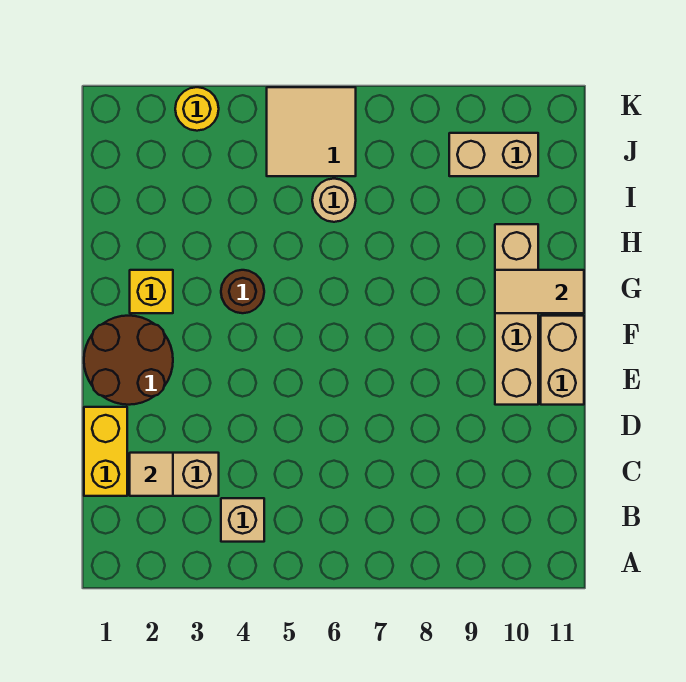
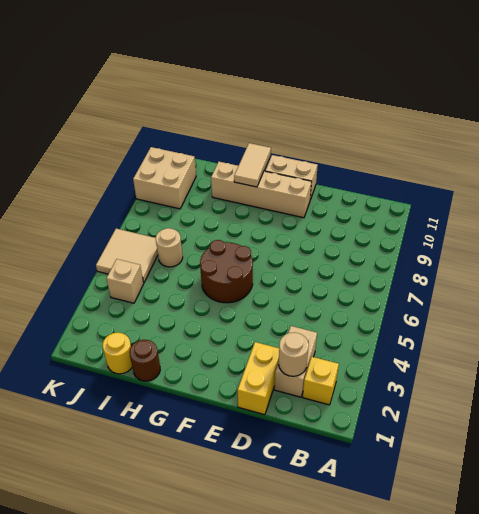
tan brick B4 level 1 -> tan brick J4 level 1
yellow brick C1:D1 level 1 -> yellow brick D1:D2 level 1
tan tile C2 level 2 -> tan round brick C2 level 2
brown round brick E1:F2 level 1 -> brown round brick F5:G6 level 1
yellow brick G2 level 1 -> yellow brick B2 level 1
brown round brick G4 level 1 -> brown round brick H1 level 1
tan brick J9:J10 level 1 -> tan brick J9:K10 level 1
yellow round brick K3 level 1 -> yellow round brick I1 level 1

